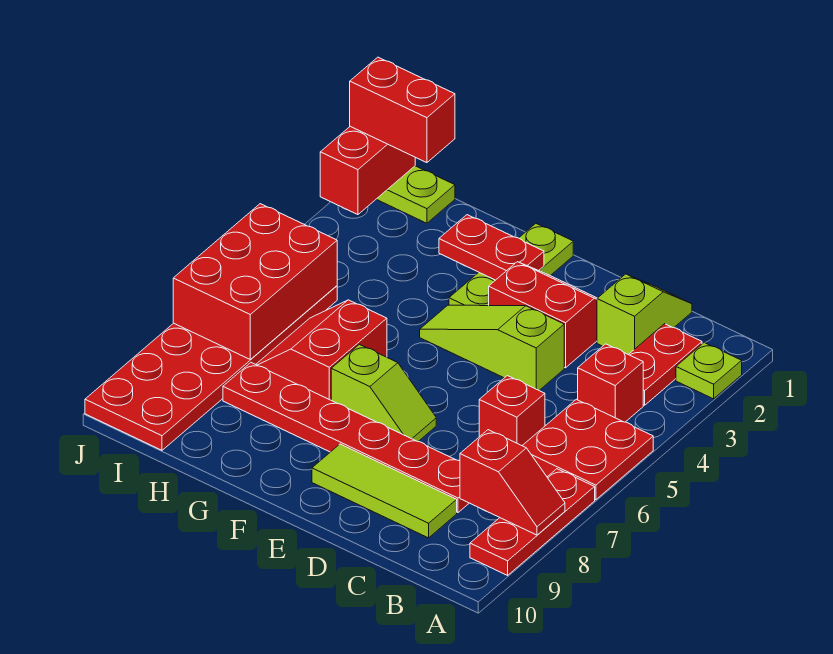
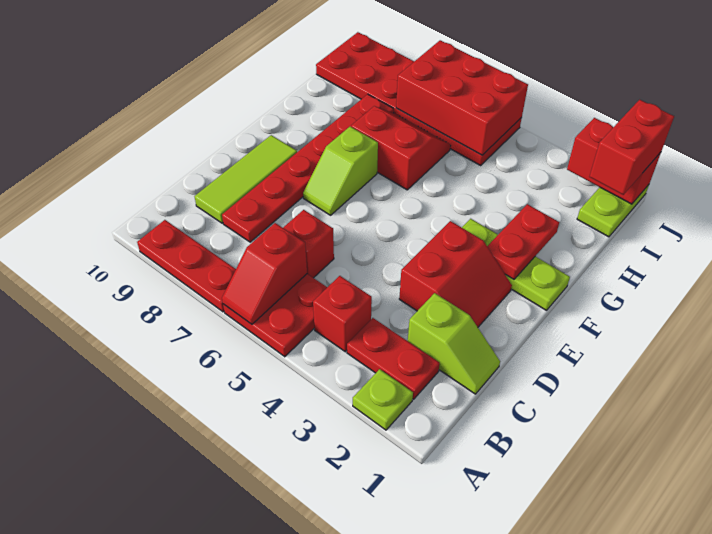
red slope A8:B8 level 2 top B -> red slope A6:B6 level 2 top B
lime slope D4:F4 level 1 top D -> none

